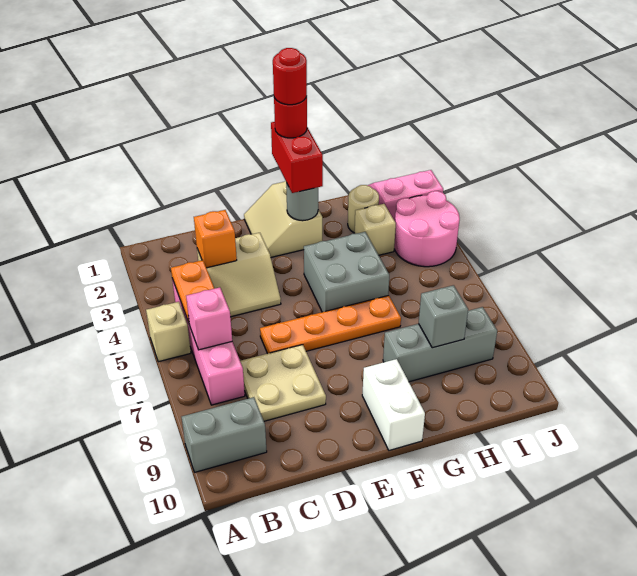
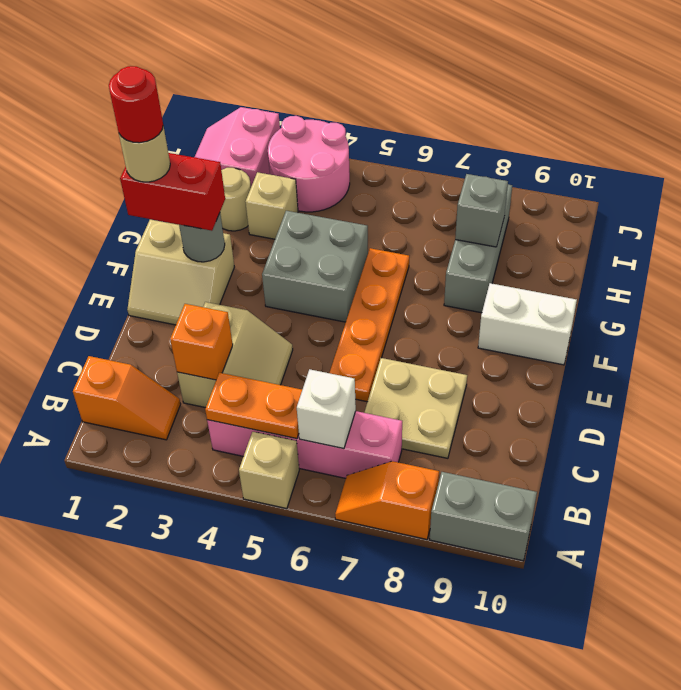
none -> orange slope A7:A8 level 1 top 8
grey brick A9:B9 level 1 -> grey brick A9:A10 level 1
none -> orange slope B1:B2 level 1 top 1
pink brick B6 level 2 -> white brick B6 level 2
red round brick F1 level 4 -> tan round brick F1 level 4

